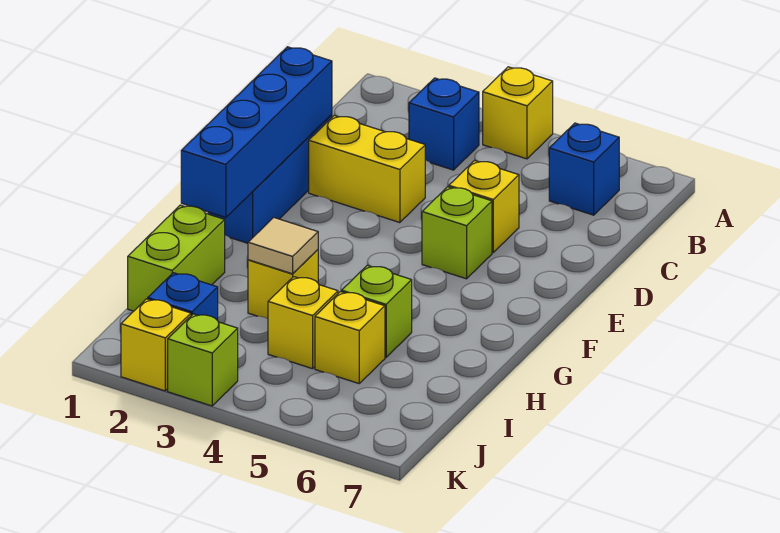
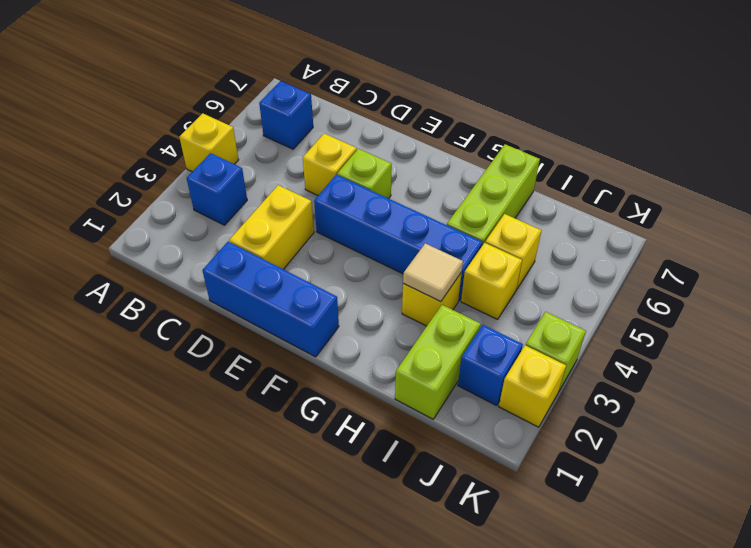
blue brick D1:G1 level 2 -> blue brick E4:H4 level 1
lime brick H1:I1 level 1 -> lime brick I1:I2 level 1
lime brick H5 level 1 -> lime brick H5:H7 level 1

